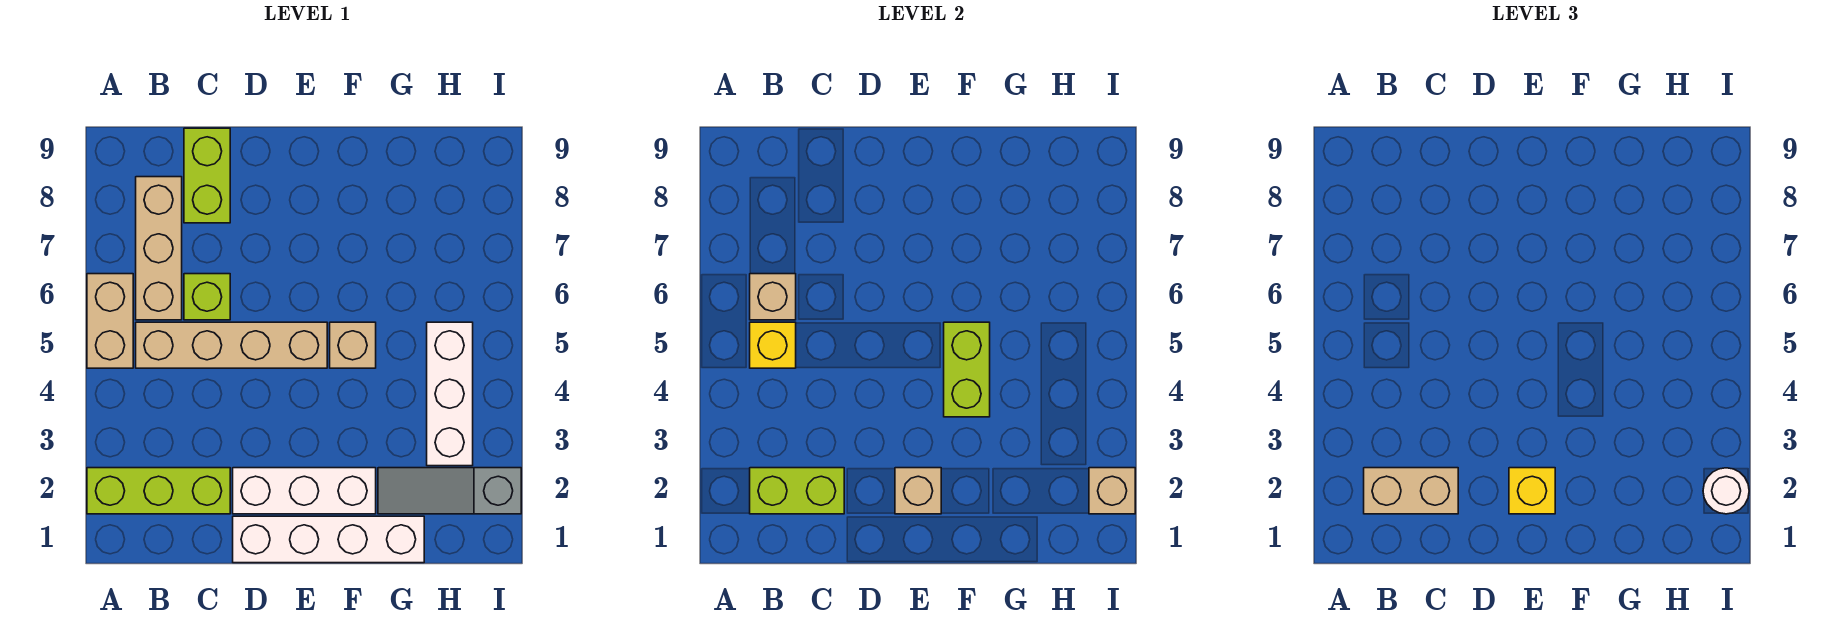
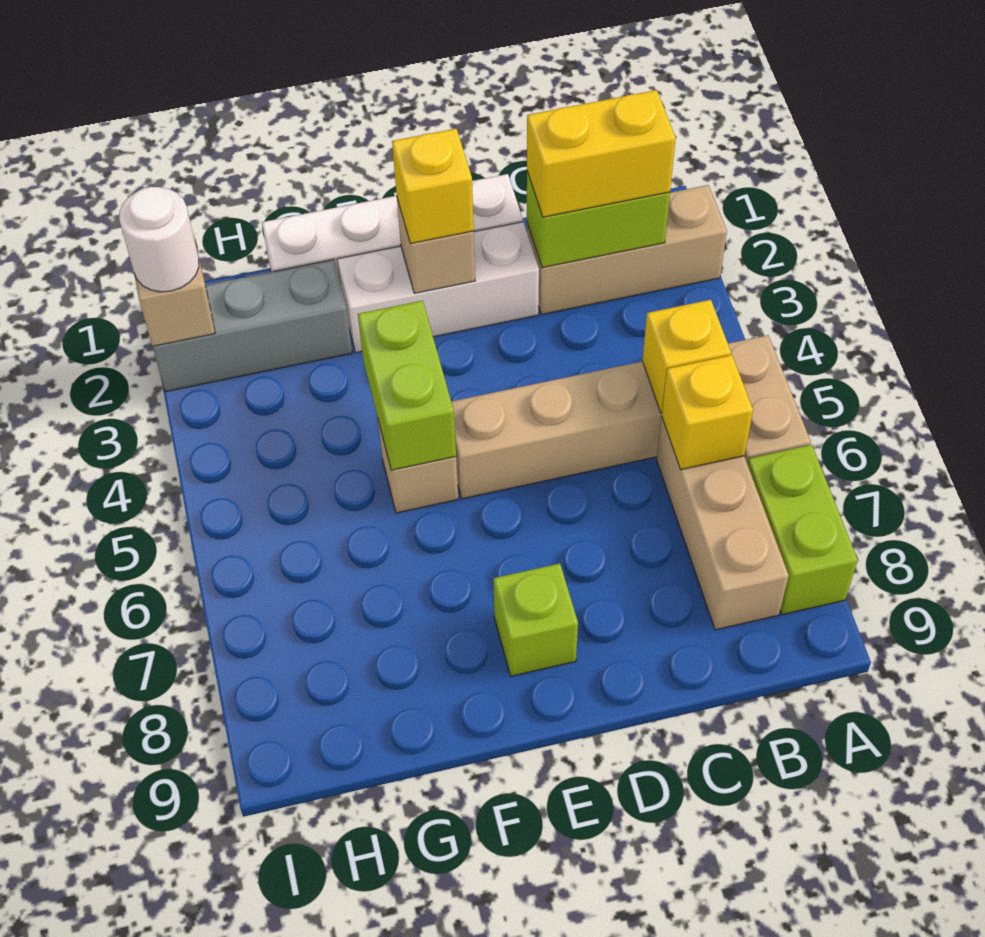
lime brick A2:C2 level 1 -> tan brick A2:C2 level 1
tan brick B2:C2 level 3 -> yellow brick B2:C2 level 3
tan brick B6 level 2 -> yellow brick B6 level 2
lime brick C6 level 1 -> lime brick E8 level 1
lime brick C8:C9 level 1 -> lime brick A7:A8 level 1
grey slope G2:I2 level 1 top I -> grey brick G2:I2 level 1
white brick H3:H5 level 1 -> none

